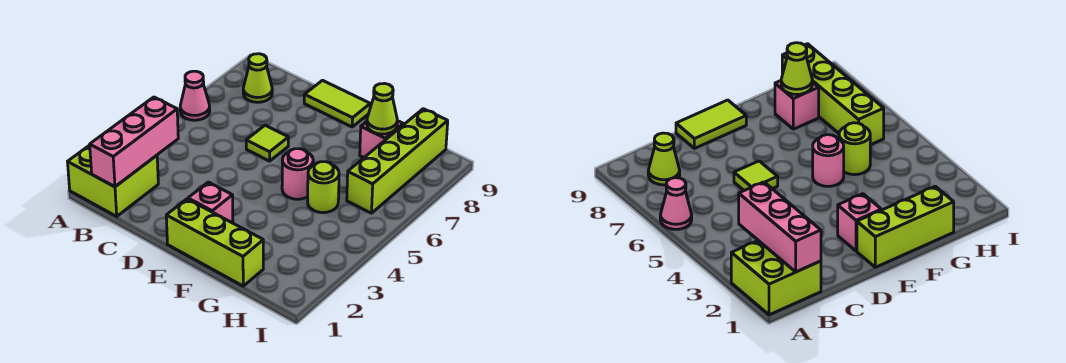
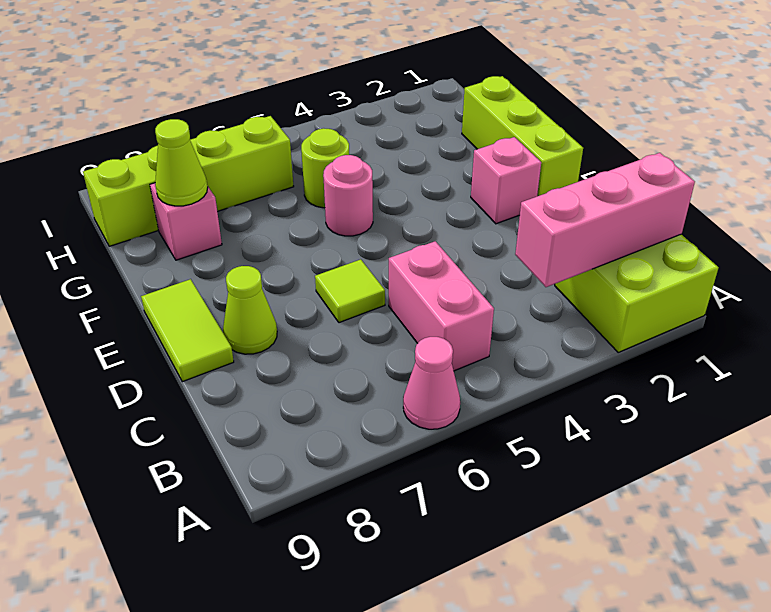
none -> pink brick B5:C5 level 1
lime cone B8 level 1 -> lime cone D8 level 1

